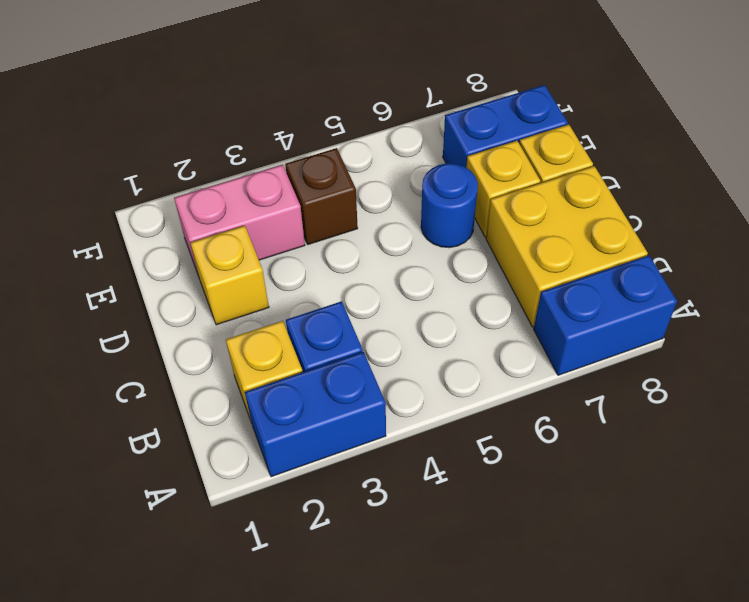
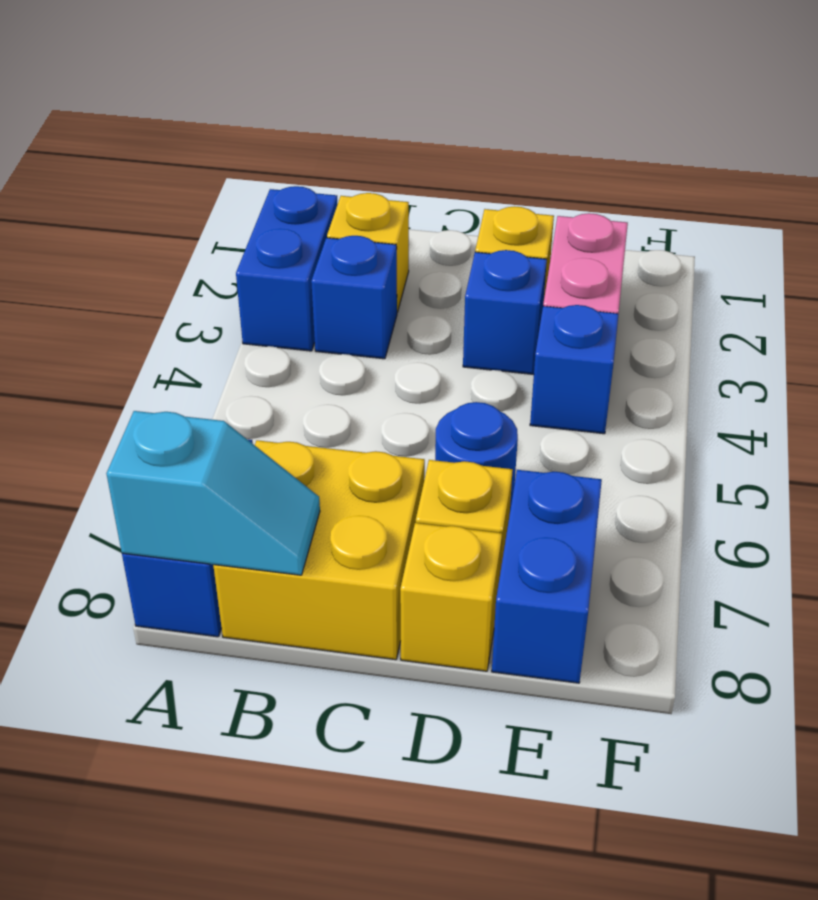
none -> cyan slope A8:B8 level 2 top A
none -> blue brick D3 level 1
brown brick E4 level 1 -> blue brick E4 level 1

